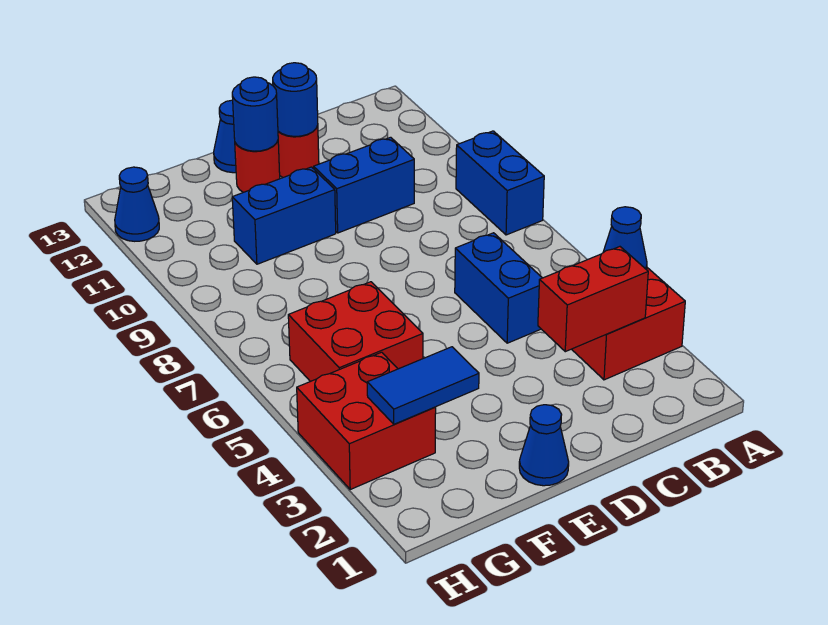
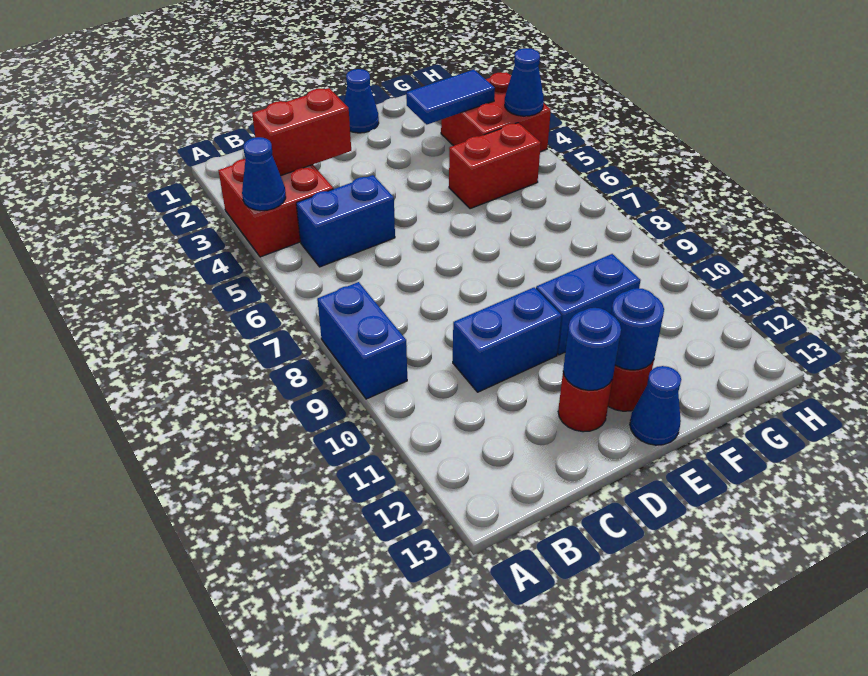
blue brick C5:C6 level 1 -> blue brick B5:C5 level 1
red brick F5:G6 level 1 -> red brick F5:G5 level 1
blue cone H12 level 1 -> blue cone H4 level 2

